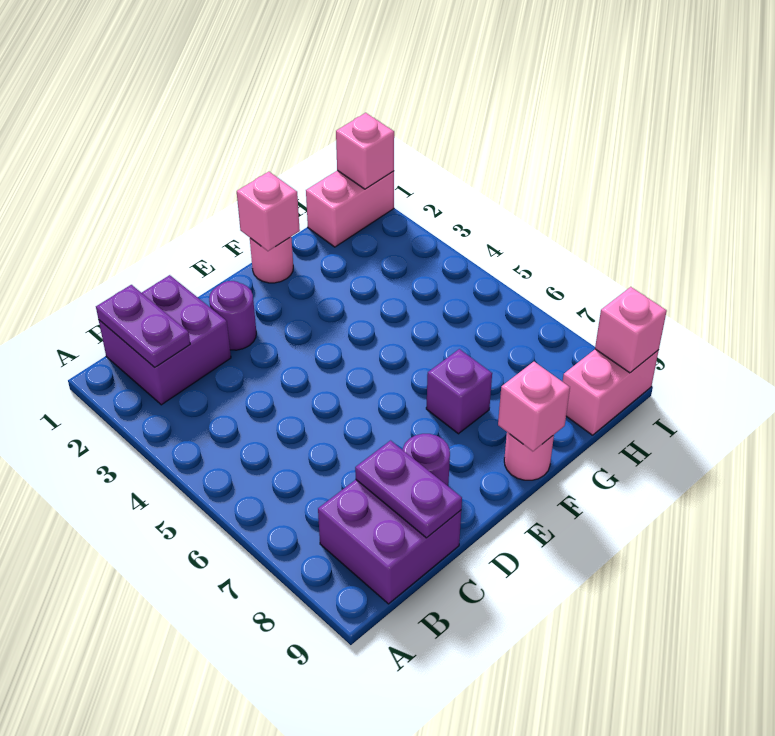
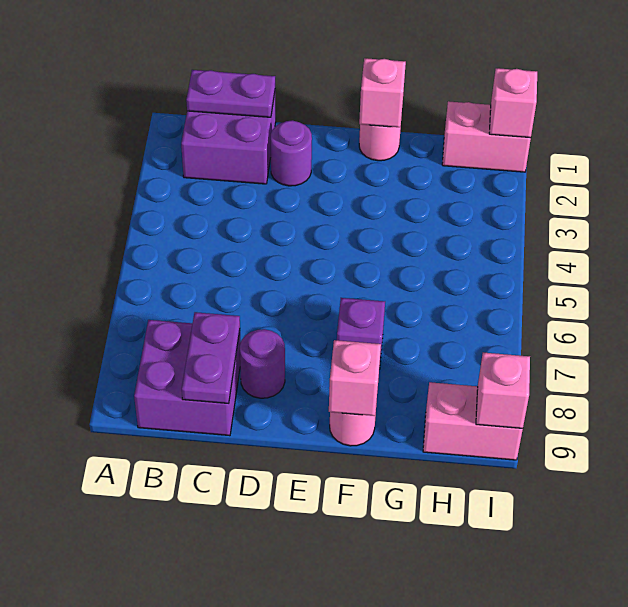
purple plate B1:B2 level 2 -> purple plate B1:C1 level 2

